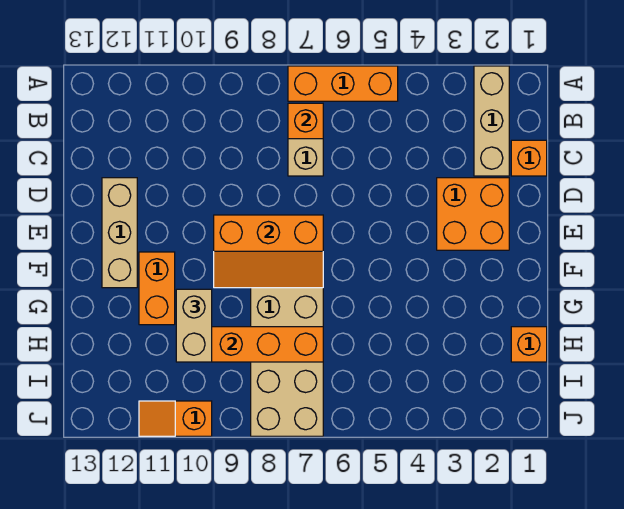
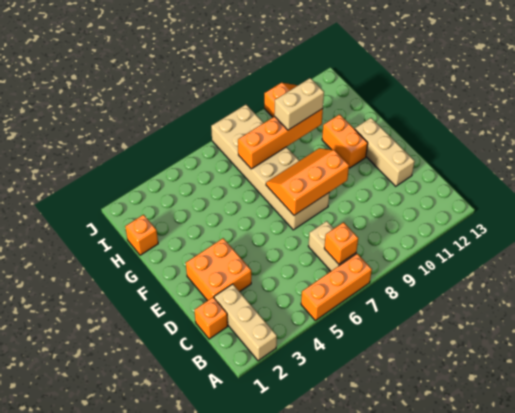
tan brick G10:H10 level 3 -> tan brick H9:H10 level 3

